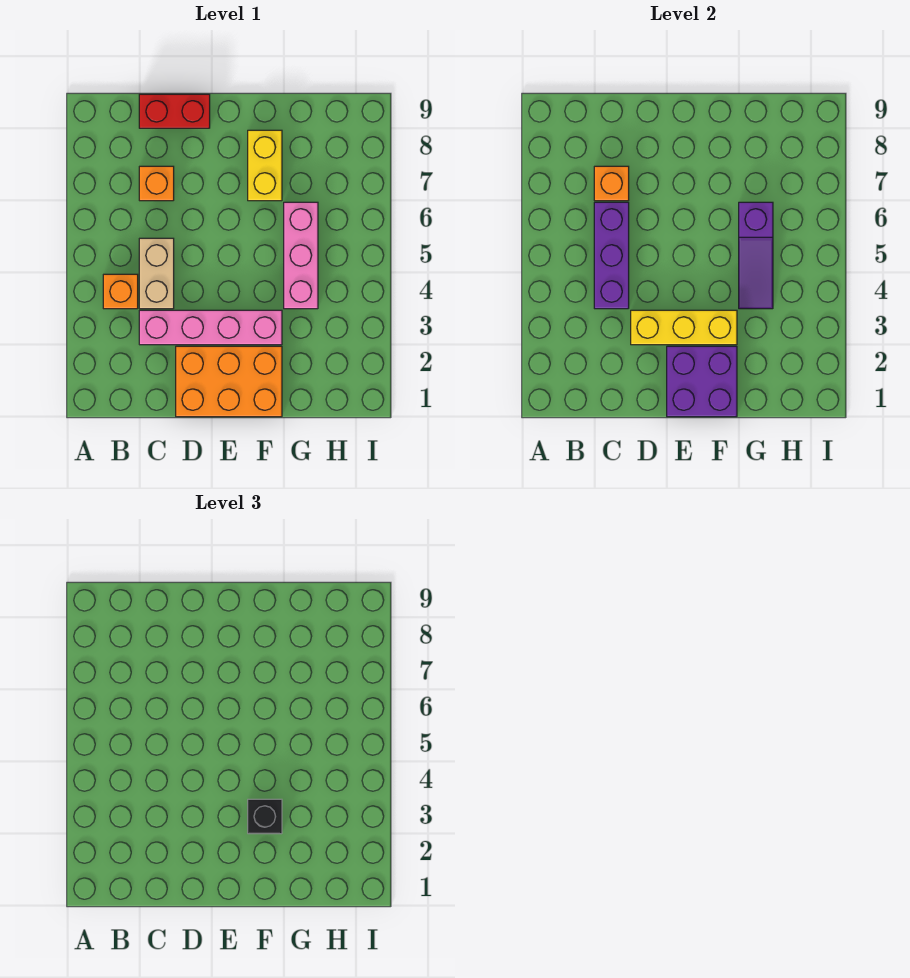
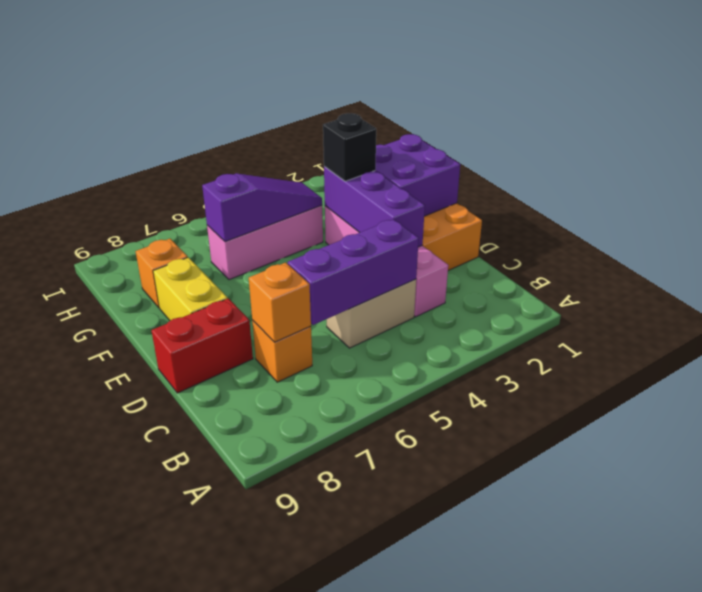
orange brick B4 level 1 -> orange brick G8 level 1
red brick C9:D9 level 1 -> red brick D8:D9 level 1
yellow brick D3:F3 level 2 -> purple brick D3:F3 level 2
yellow brick F7:F8 level 1 -> yellow brick E8:F8 level 1

